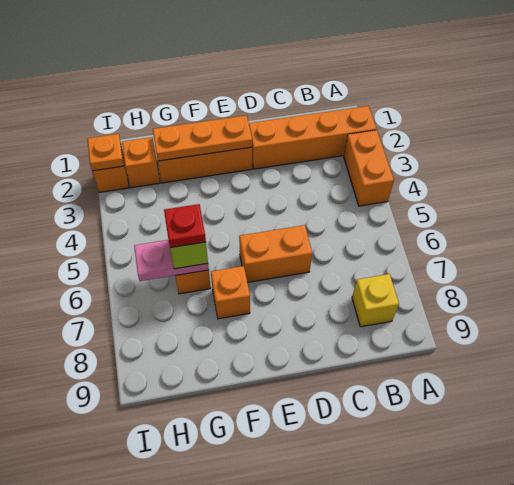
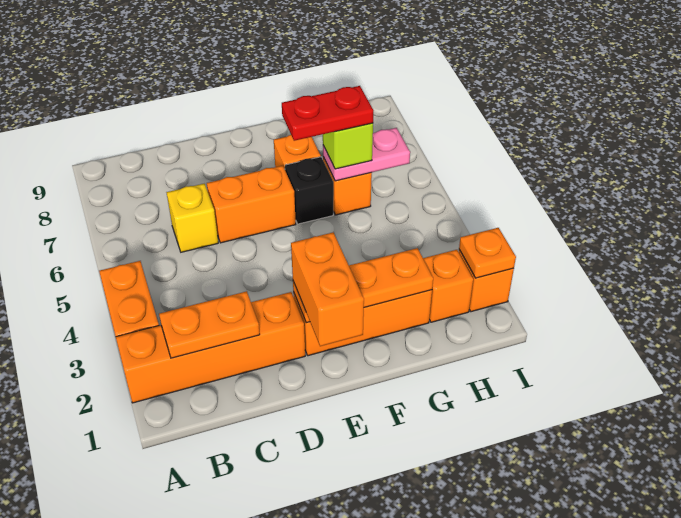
none -> orange plate B2:C2 level 2
yellow brick B8 level 1 -> yellow brick C6 level 1
none -> orange brick E1:E2 level 3
none -> black brick F6 level 1
red plate G6 level 4 -> red plate F6:G6 level 4

